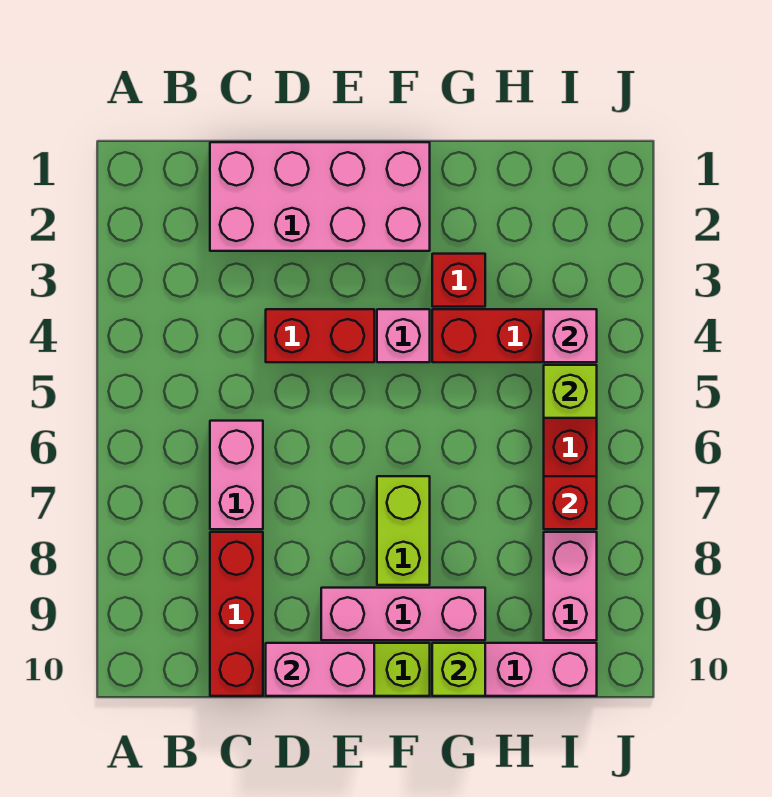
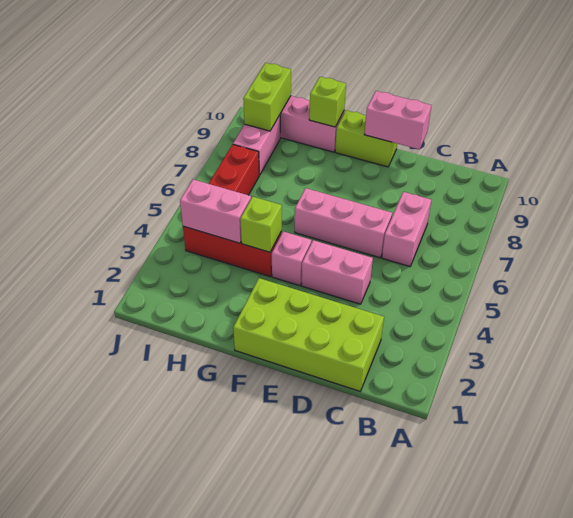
pink brick C1:F2 level 1 -> lime brick C1:F2 level 1
red brick C8:C10 level 1 -> none
red brick D4:E4 level 1 -> pink brick D4:E4 level 1
pink brick E9:G9 level 1 -> pink brick D6:F6 level 1
lime brick F7:F8 level 1 -> lime brick I9:I10 level 2
red brick G3 level 1 -> none
pink brick I4 level 2 -> pink brick H4:I4 level 2
lime brick I5 level 2 -> lime brick G4 level 2
red brick I7 level 2 -> none

